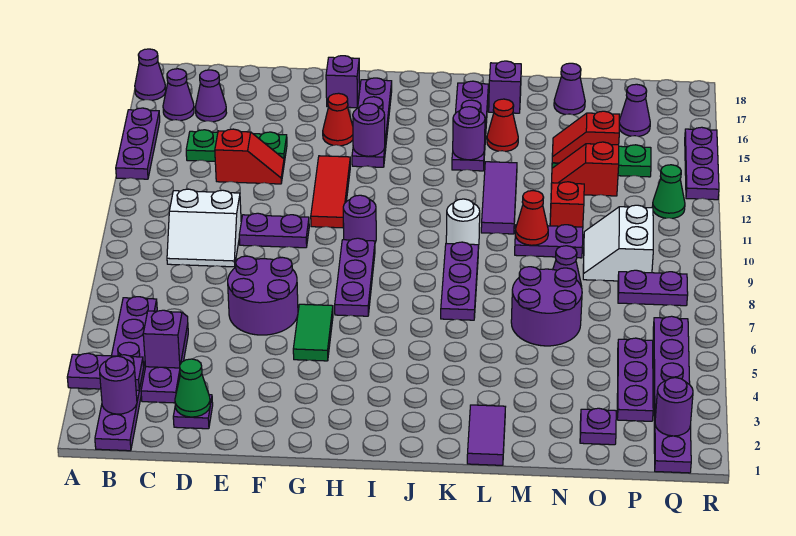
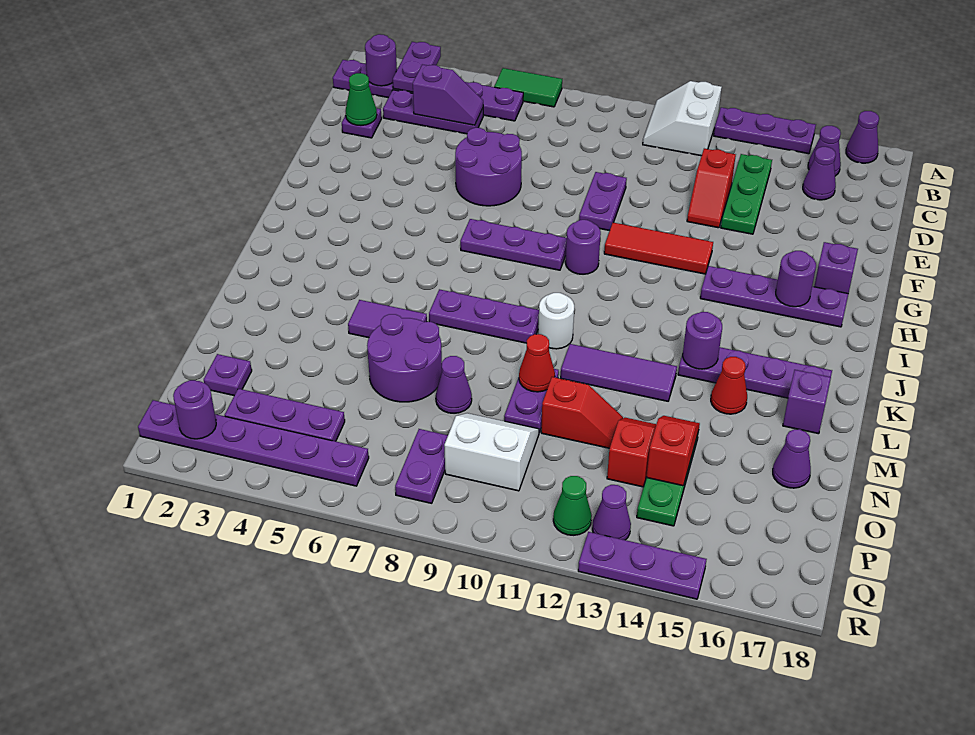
white slope C9:D10 level 1 top 10 -> white slope A11:B12 level 1 top 12
green tile G5:G6 level 1 -> green tile A6:A7 level 1
red cone G15 level 1 -> none
purple round brick H14 level 2 -> purple round brick H16 level 2
purple tile L1:L2 level 1 -> purple tile L5:L6 level 1
purple cone P16 level 1 -> purple cone Q13 level 1

